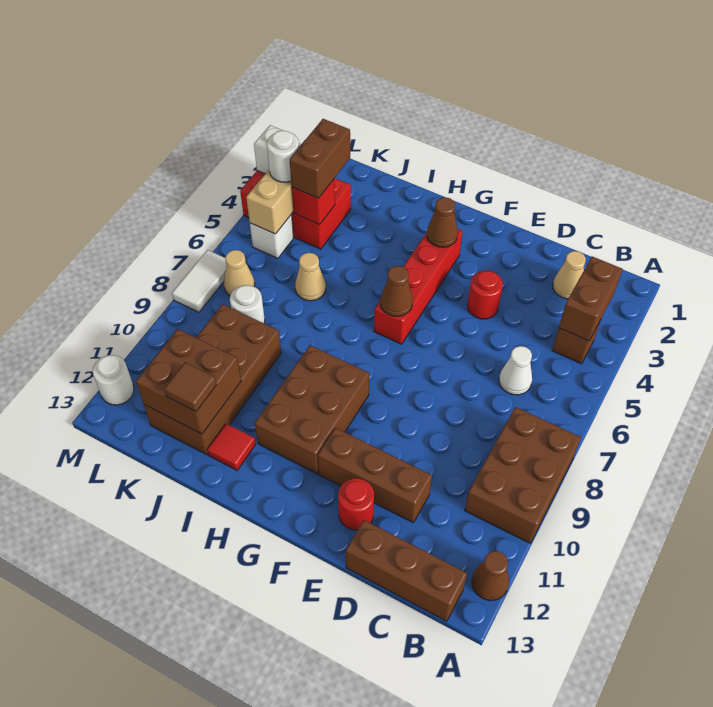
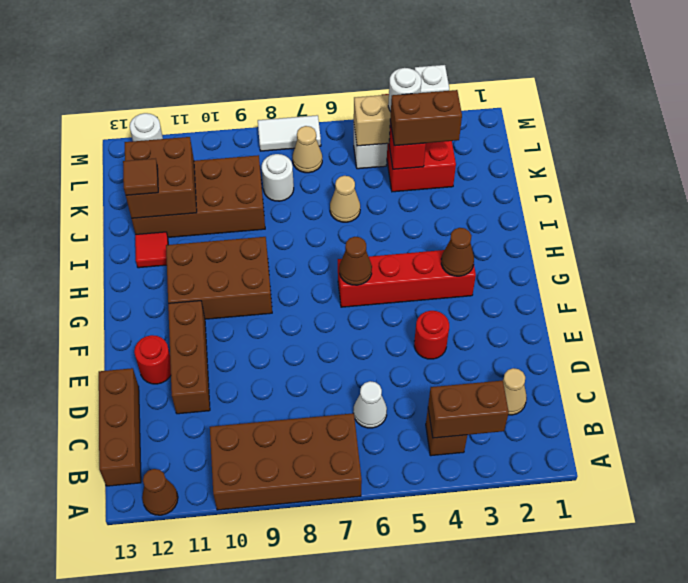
brown brick A8:B10 level 1 -> brown brick A7:B10 level 1

